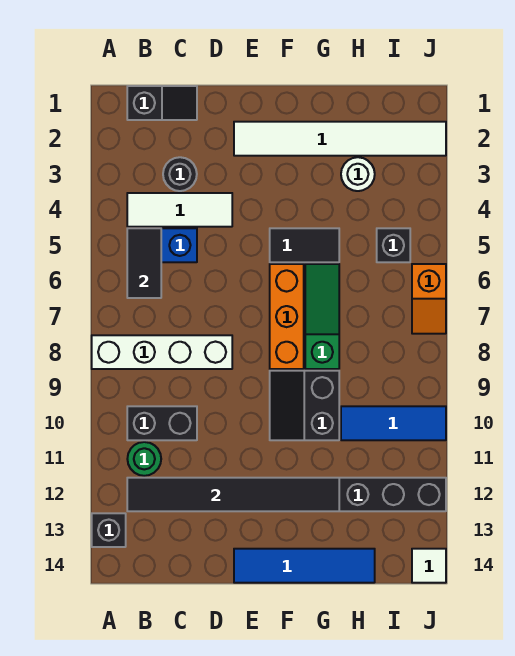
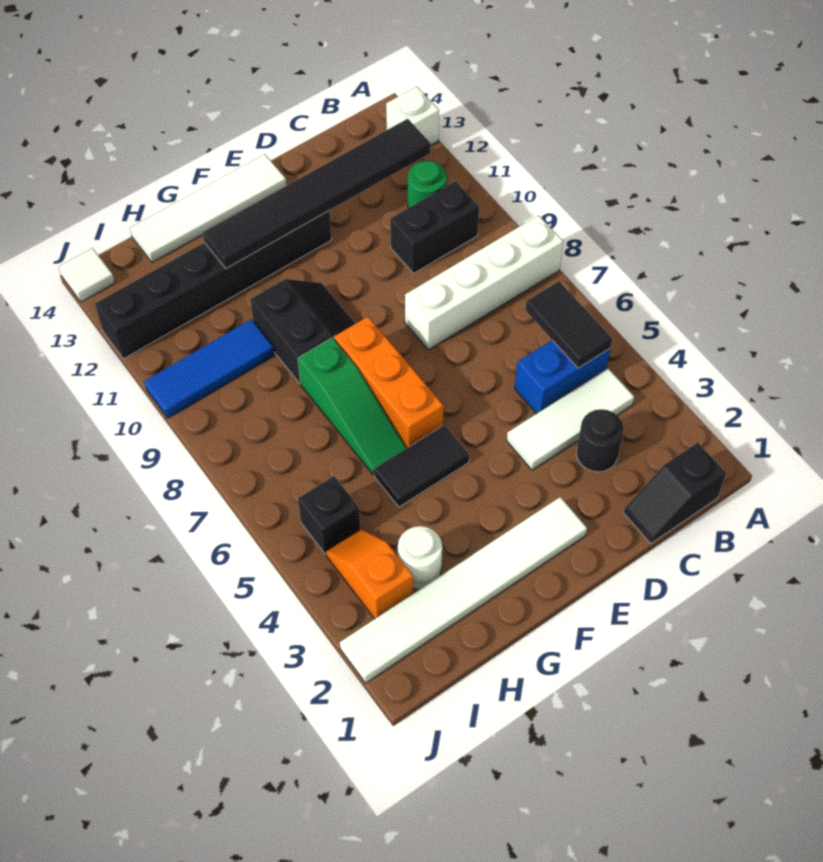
black brick A13 level 1 -> white brick A13 level 1
blue tile E14:H14 level 1 -> white tile E14:H14 level 1
orange slope J6:J7 level 1 top 6 -> orange slope I3:I4 level 1 top 3

